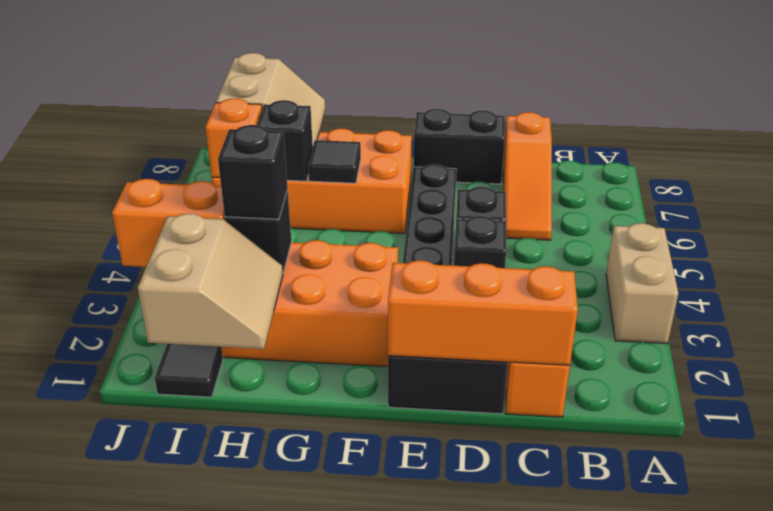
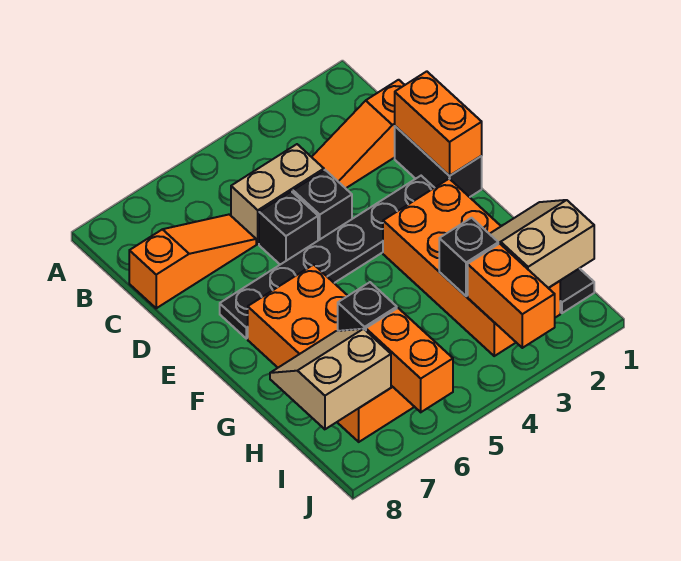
tan brick A3:A4 level 1 -> tan brick C4:C5 level 1
orange brick C1:E1 level 2 -> orange brick D1:E1 level 2
black brick D8:E8 level 1 -> none
black tile G6 level 2 -> none
black brick H3 level 3 -> none
orange brick I6 level 2 -> orange brick I6:J6 level 2

